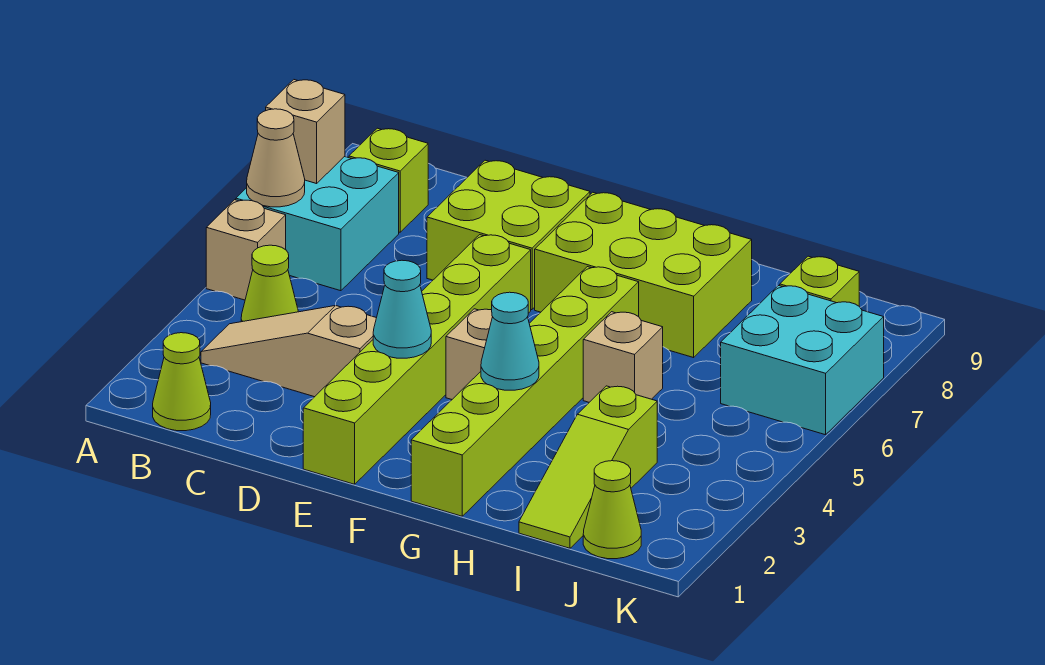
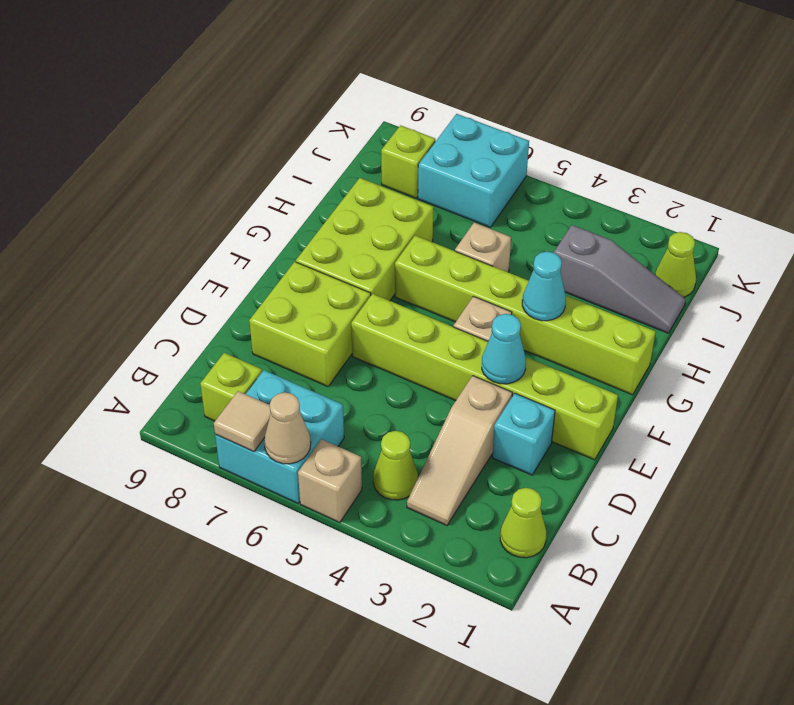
tan brick A7 level 2 -> tan tile A7 level 2
none -> cyan brick D2 level 1
lime slope I1:I3 level 1 top 3 -> grey slope I1:I3 level 1 top 3

